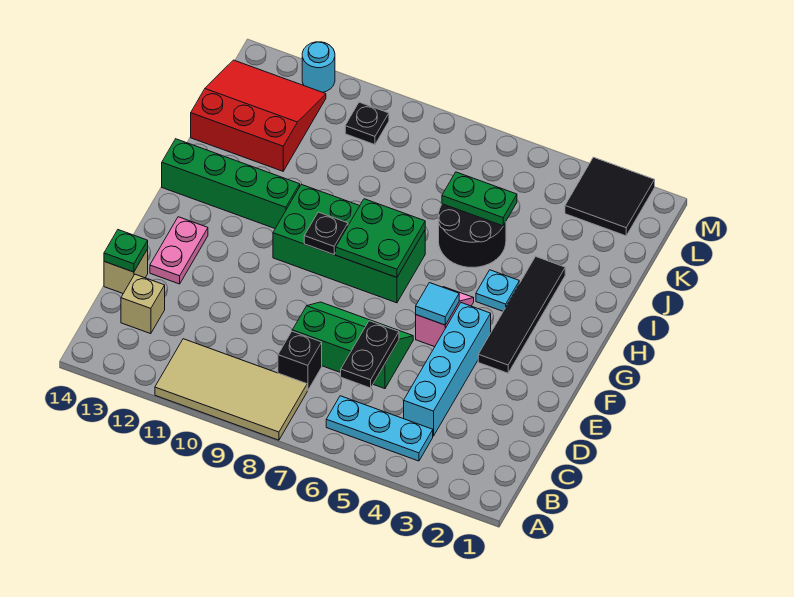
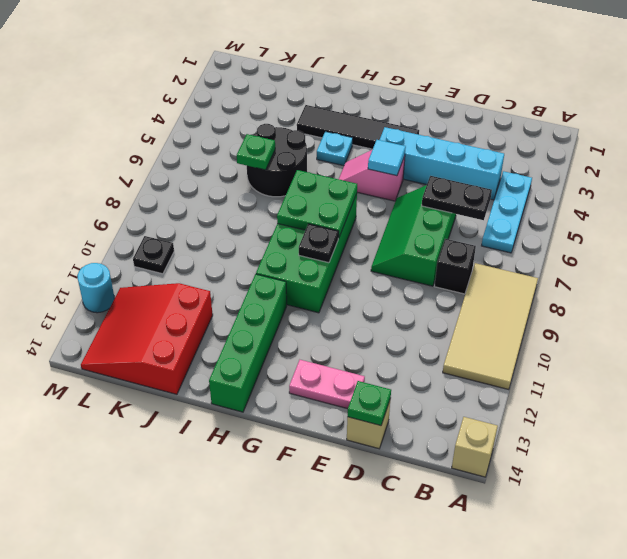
tan brick C13 level 1 -> tan brick A14 level 1
green plate J5:J6 level 2 -> green plate J6 level 2
black tile L2:M3 level 1 -> none

